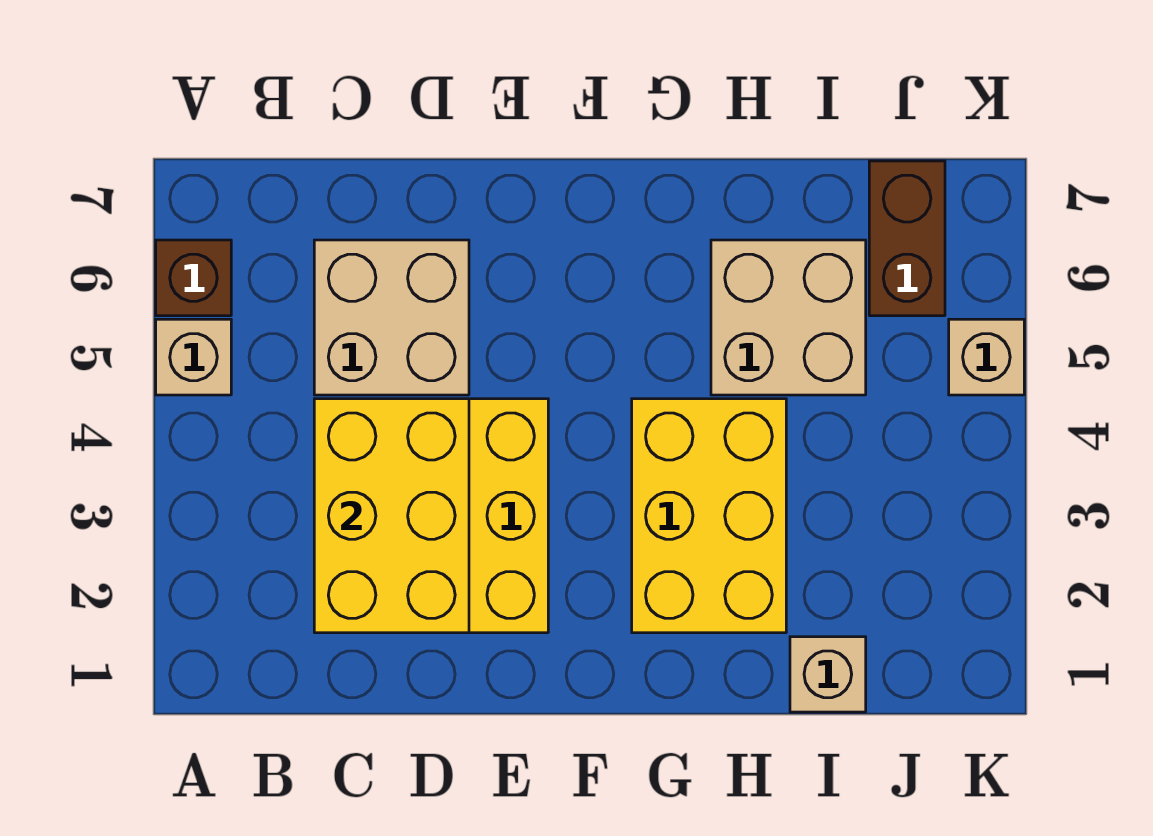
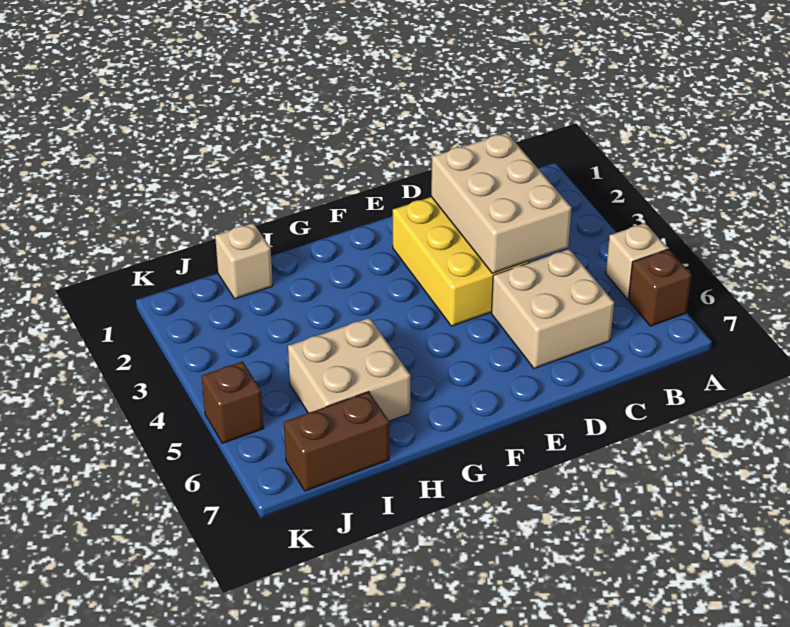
yellow brick C2:D4 level 2 -> tan brick C2:D4 level 2
yellow brick G2:H4 level 1 -> none
brown brick J6:J7 level 1 -> brown brick I7:J7 level 1
tan brick K5 level 1 -> brown brick K5 level 1

